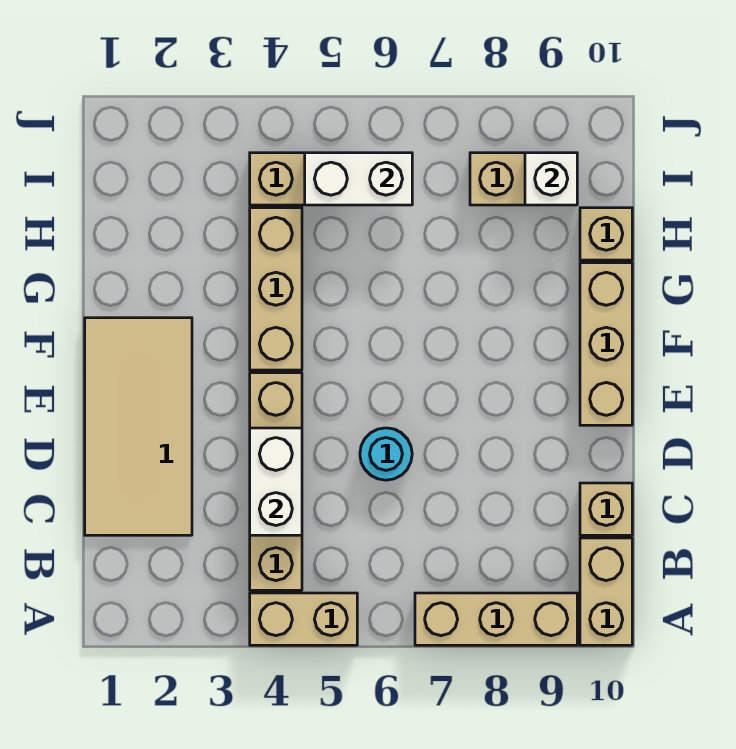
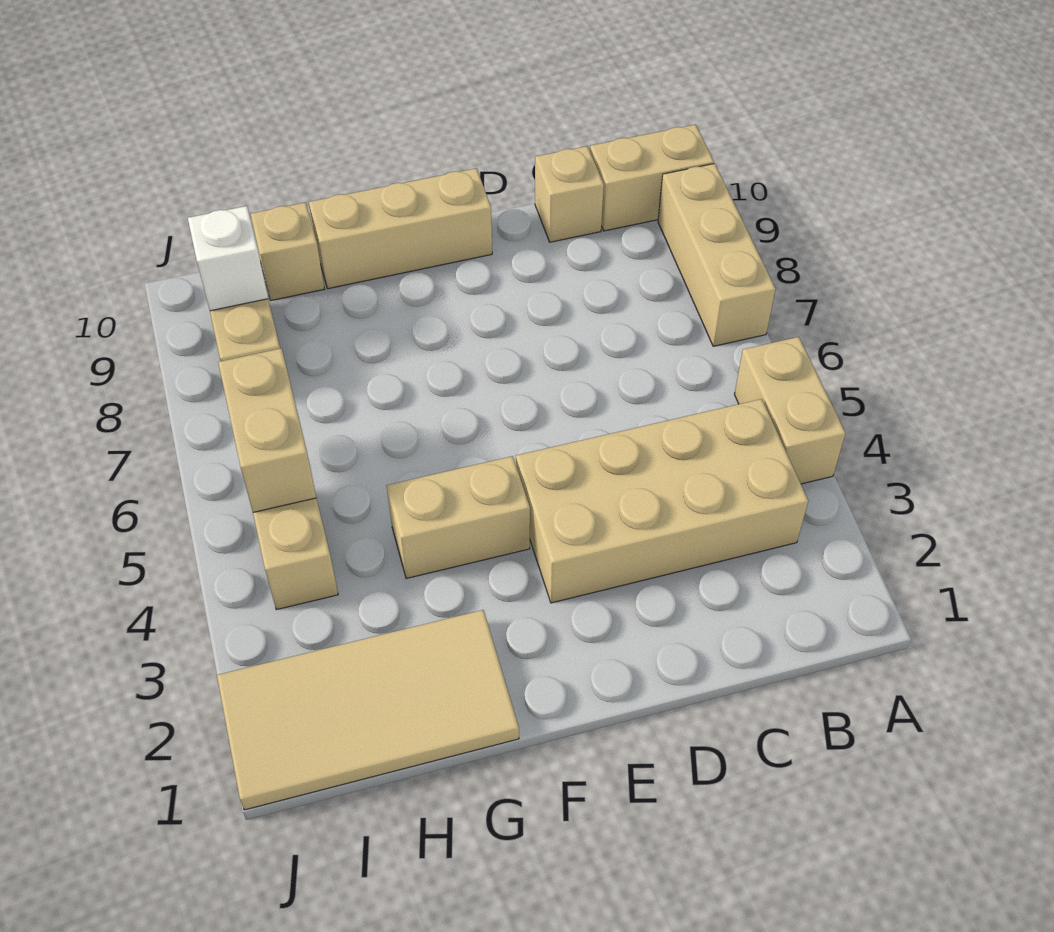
tan brick B4:E4 level 1 -> tan brick B3:E4 level 1
tan tile C1:F2 level 1 -> tan tile G1:J2 level 1
white brick C4:D4 level 2 -> none
cyan round brick D6 level 1 -> none
tan brick F4:H4 level 1 -> tan brick F4:G4 level 1
white brick I5:I6 level 2 -> tan brick I5:I6 level 2

